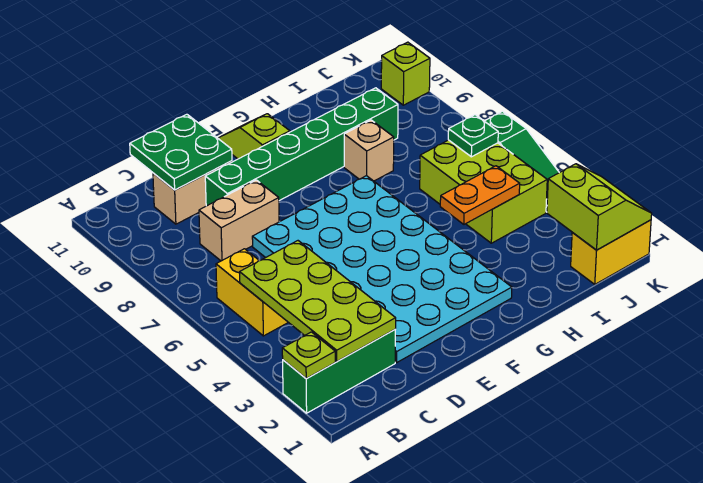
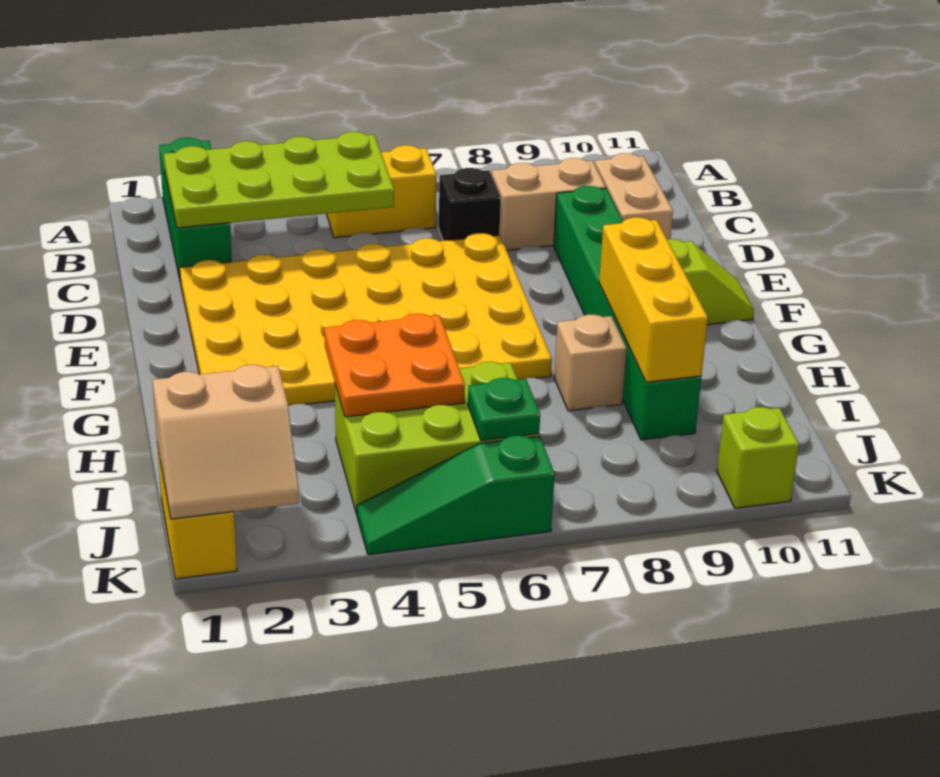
lime plate A2 level 2 -> none
none -> black brick C7 level 1
tan brick C8:D8 level 1 -> tan brick C8:C9 level 1
green plate C10:D11 level 2 -> none
cyan plate D2:G7 level 1 -> yellow plate D2:G7 level 1
none -> yellow brick G9:I9 level 2
orange plate H4:I4 level 2 -> orange plate H4:I5 level 2
lime slope J1:K2 level 2 top J -> tan slope J1:K2 level 2 top J

